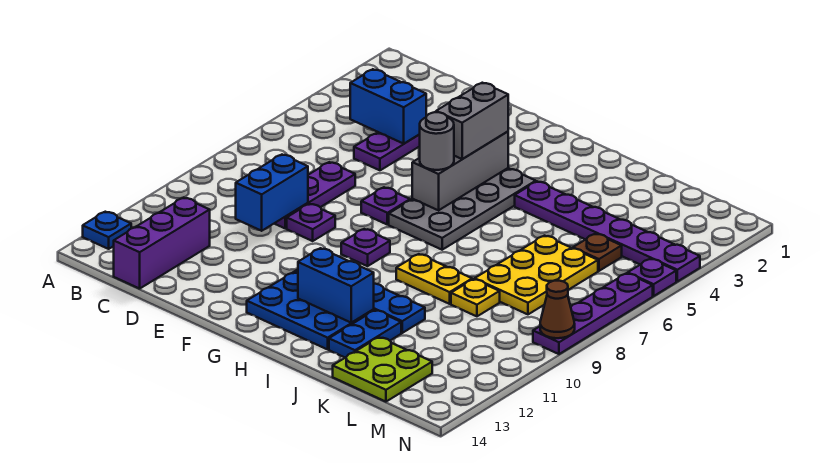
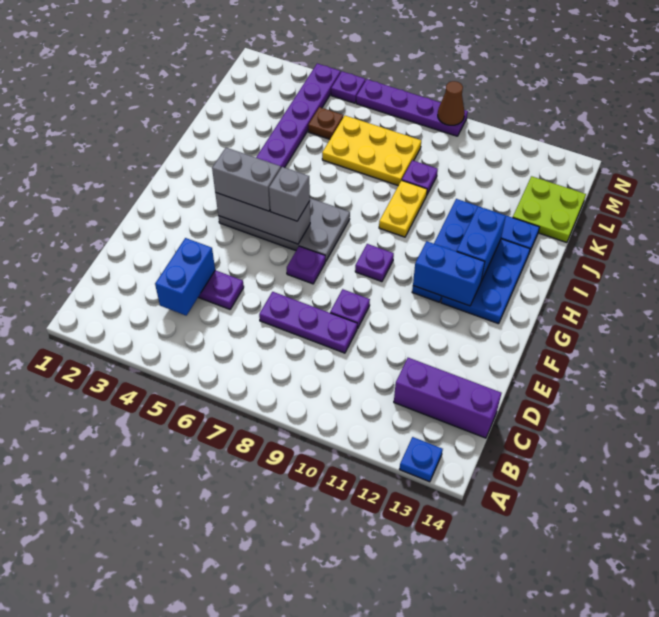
blue brick D9:D10 level 2 -> blue brick G11:G12 level 2
grey round brick G6 level 3 -> grey brick G6 level 3
yellow plate K9 level 1 -> purple plate K9 level 1

